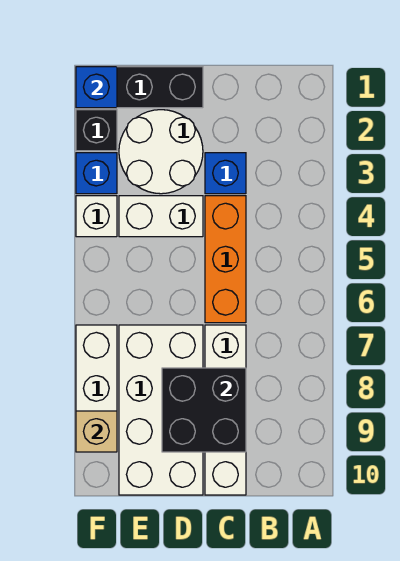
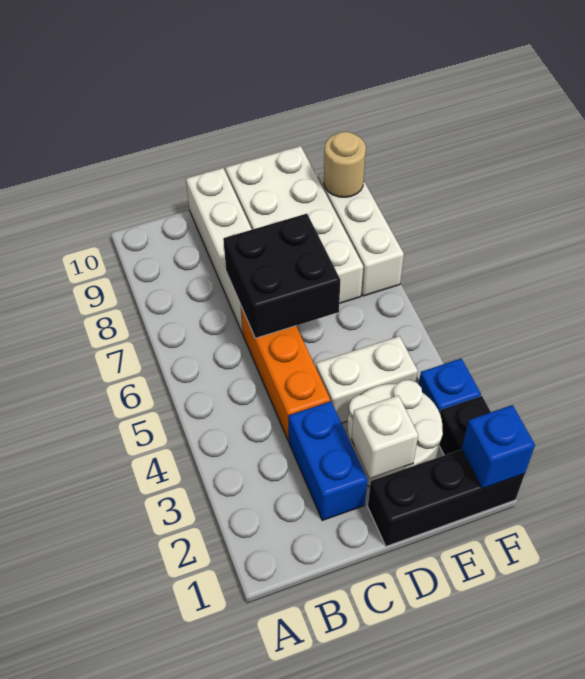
blue brick C3 level 1 -> blue brick C2:C3 level 1
black brick C8:D9 level 2 -> black brick C6:D7 level 2
white brick F4 level 1 -> white brick D2 level 2
tan brick F9 level 2 -> tan round brick F9 level 2

